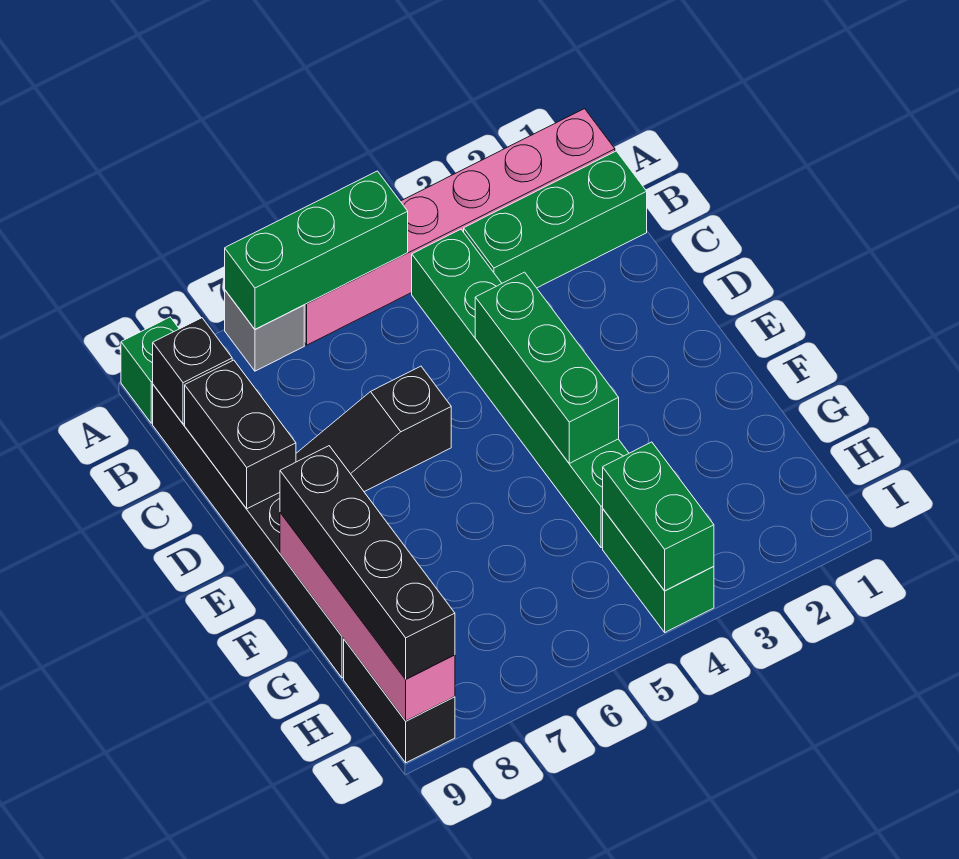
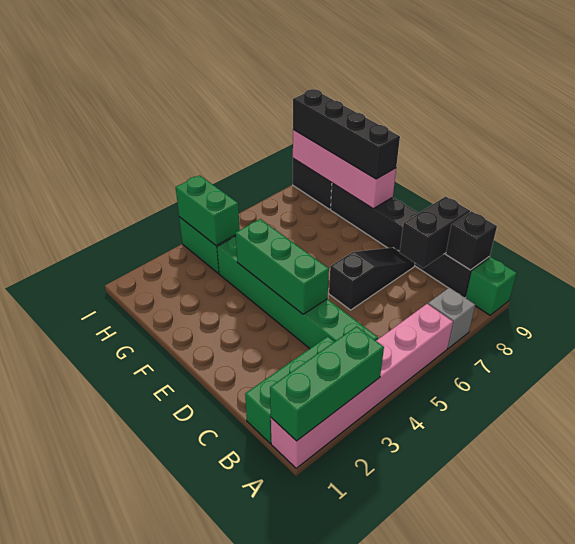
green brick A5:A7 level 2 -> green brick A1:A3 level 2
black brick C9:D9 level 2 -> black brick C8:C9 level 2

